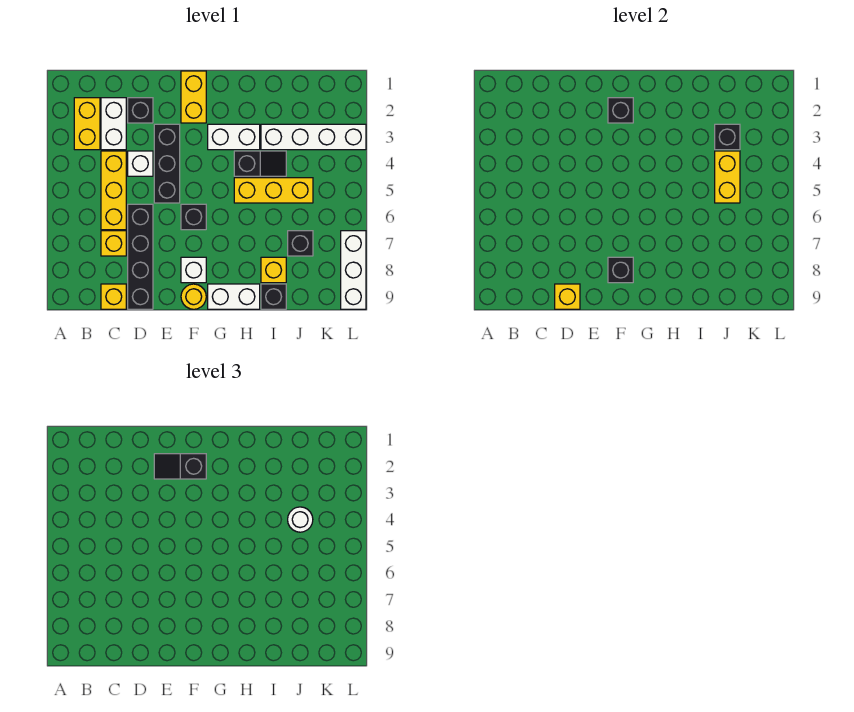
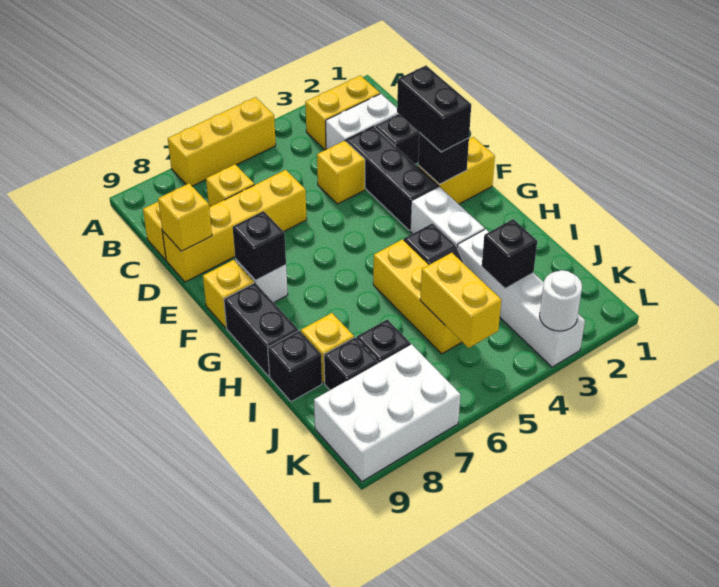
yellow brick C4:C6 level 1 -> yellow brick A5:A7 level 1
white brick D4 level 1 -> yellow brick D4 level 1
black brick D6:D9 level 1 -> yellow brick D6:D9 level 1
black slope E2:F2 level 3 top F -> black brick E2:F2 level 3
black brick E3:E5 level 1 -> black brick D3:F3 level 1
black brick F6 level 1 -> black brick J8 level 1
yellow round brick F9 level 1 -> yellow brick F9 level 1
white brick G9:H9 level 1 -> black brick G9:H9 level 1
yellow brick J4:J5 level 2 -> yellow brick J5:K5 level 2
white round brick J4 level 3 -> white round brick L3 level 2
white brick L7:L9 level 1 -> white brick K7:L9 level 1

